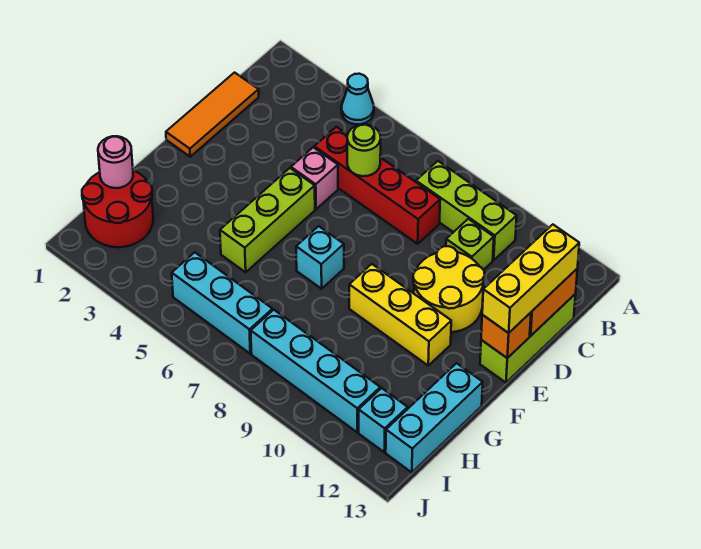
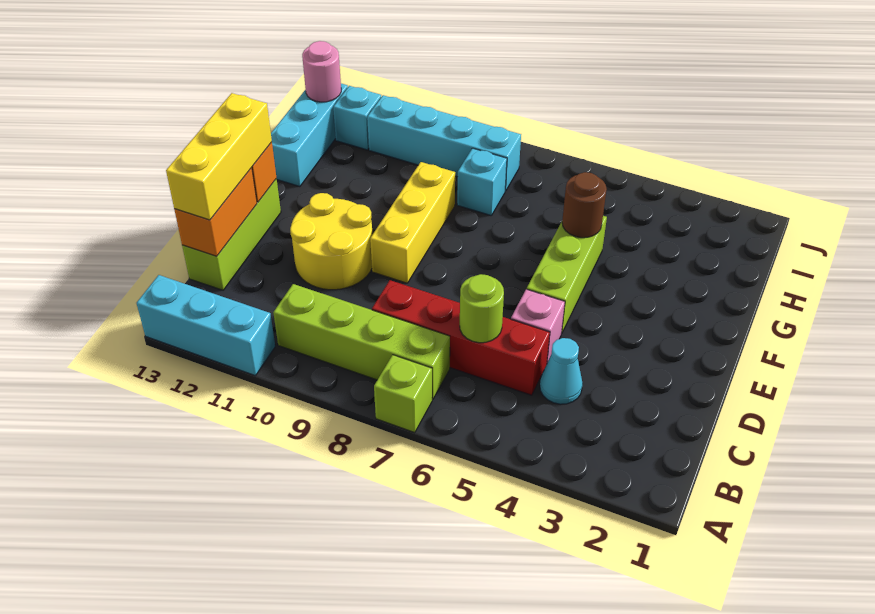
cyan cone A4 level 1 -> cyan cone C4 level 1
lime brick B8:B10 level 1 -> lime brick B7:B10 level 1
orange tile C1:E1 level 1 -> none
lime brick C10 level 1 -> lime brick A7 level 1
cyan brick F7 level 1 -> cyan brick H8 level 1
yellow brick F9:F11 level 1 -> yellow brick E9:G9 level 1
none -> brown round brick G5 level 2
red round brick H1:I2 level 1 -> none
pink round brick H1 level 2 -> pink round brick I13 level 2
cyan brick I5:I7 level 1 -> cyan brick A11:A13 level 1

